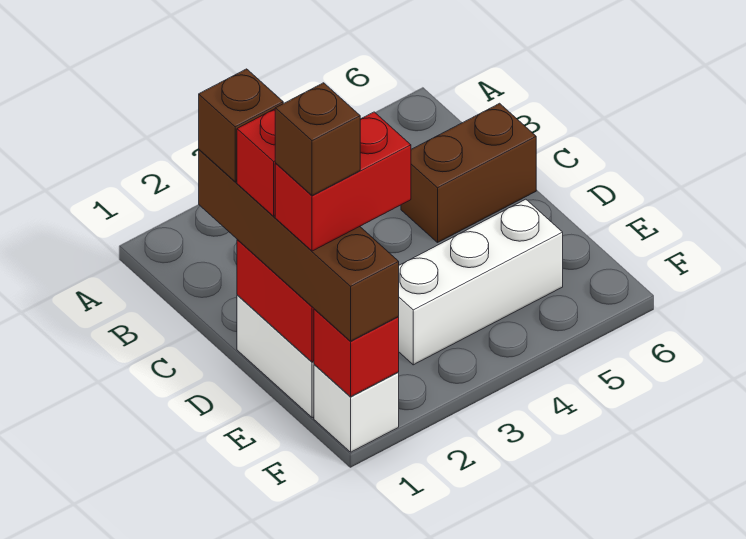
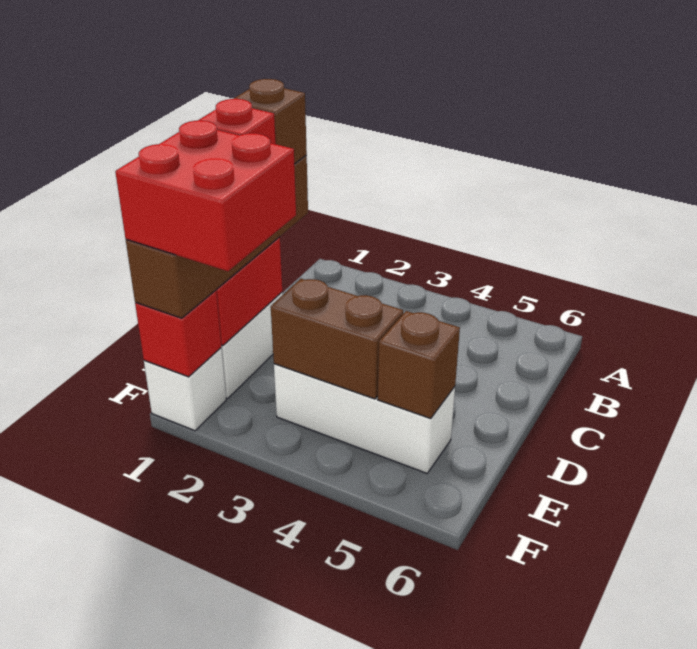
brown brick C5:C6 level 1 -> brown brick E3:E4 level 2
red brick E1:E2 level 4 -> red brick E1:F2 level 4
brown brick E1 level 5 -> brown brick E5 level 2

